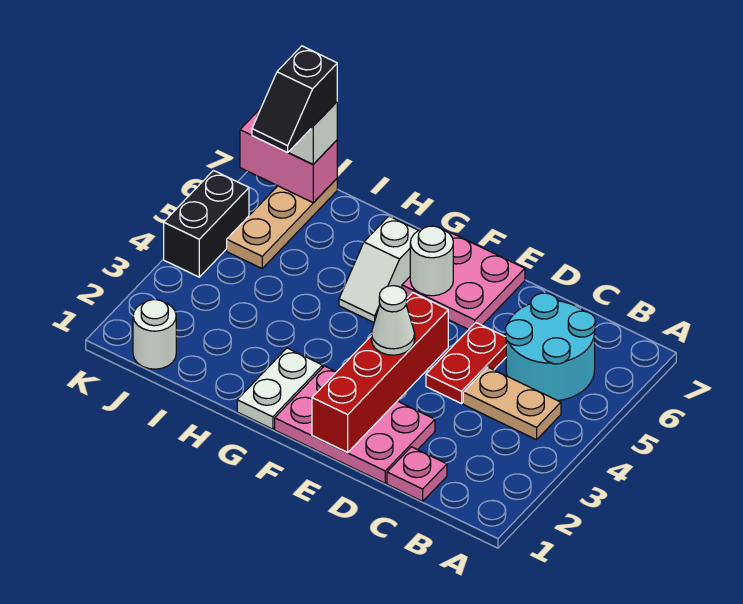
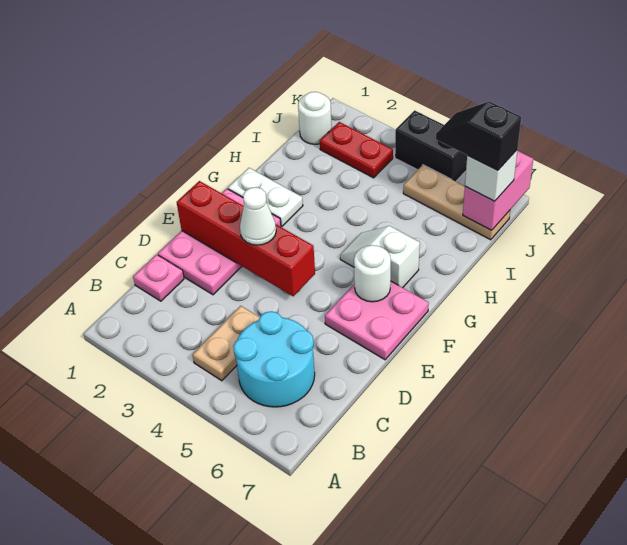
red plate D4:D5 level 1 -> red plate J2:J3 level 1

